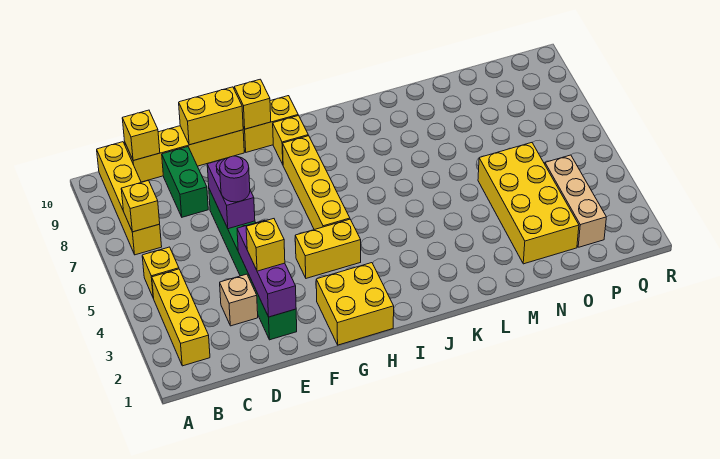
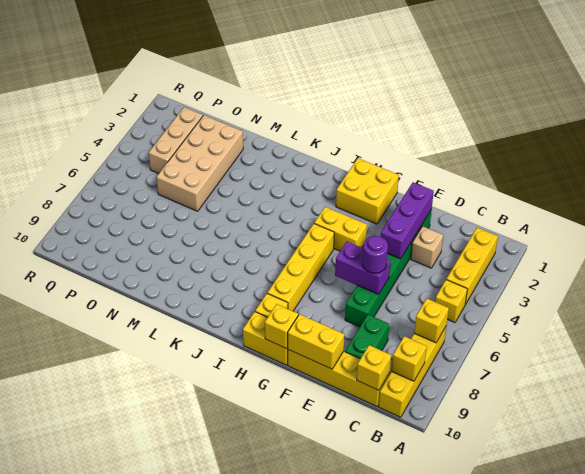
yellow brick E3 level 3 -> yellow brick B9 level 2
purple brick E6:E7 level 2 -> purple brick E6:F6 level 2
yellow brick N2:O5 level 1 -> tan brick N2:O5 level 1

